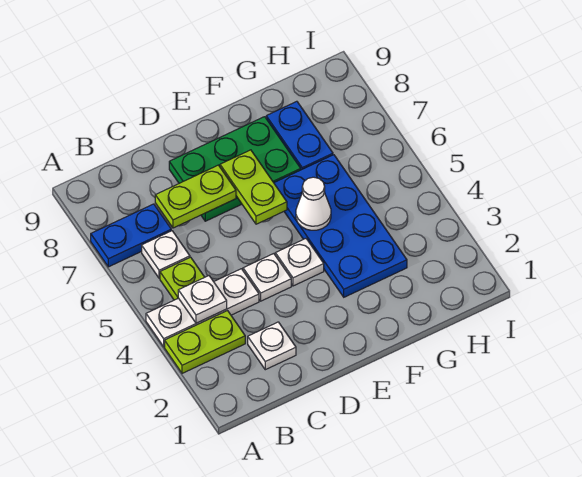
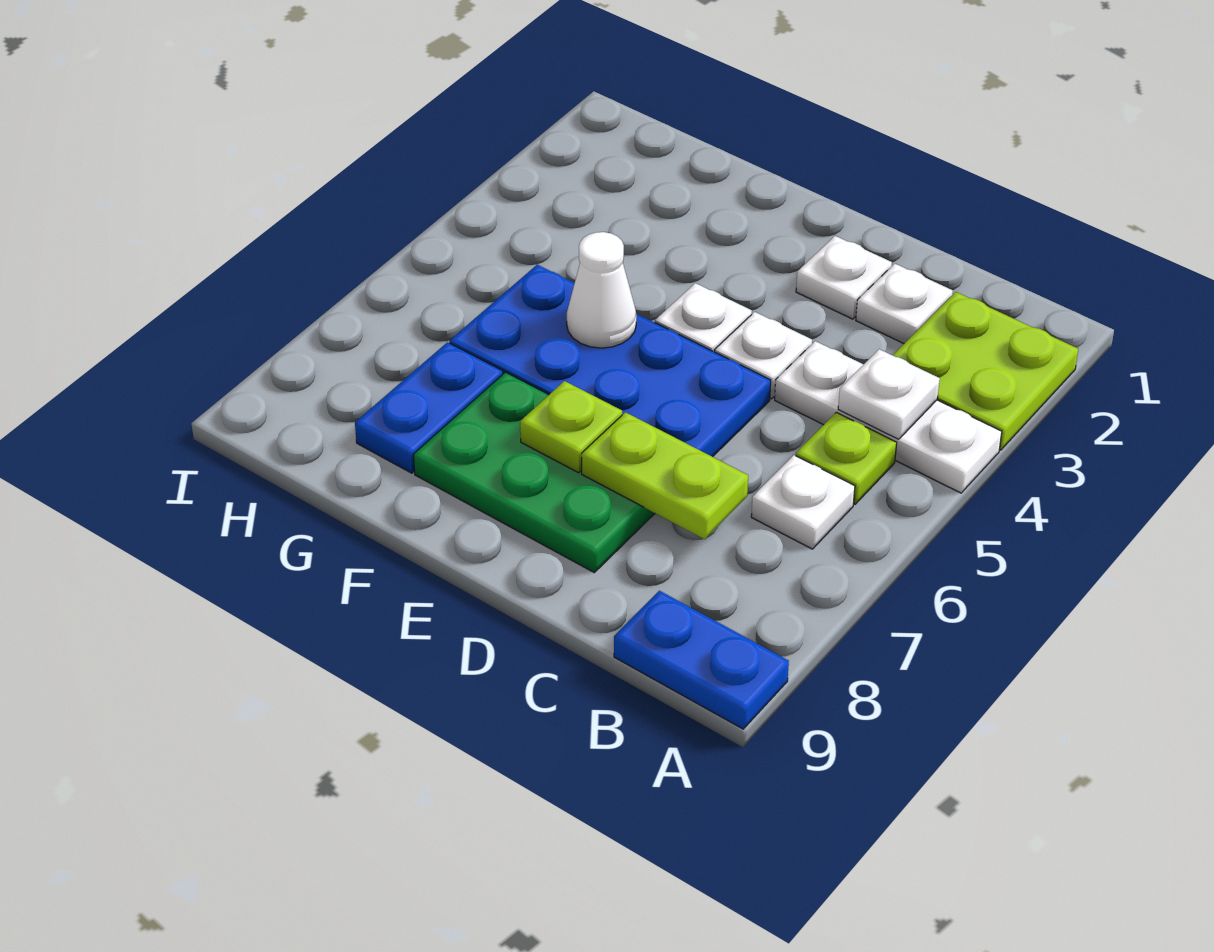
lime plate A3:B3 level 1 -> lime plate A2:B3 level 1
blue plate A7:B7 level 1 -> blue plate A9:B9 level 1
none -> white plate D2 level 1
lime plate E6:E7 level 2 -> lime plate E7 level 2
blue plate F3:G6 level 1 -> blue plate D5:G6 level 1

